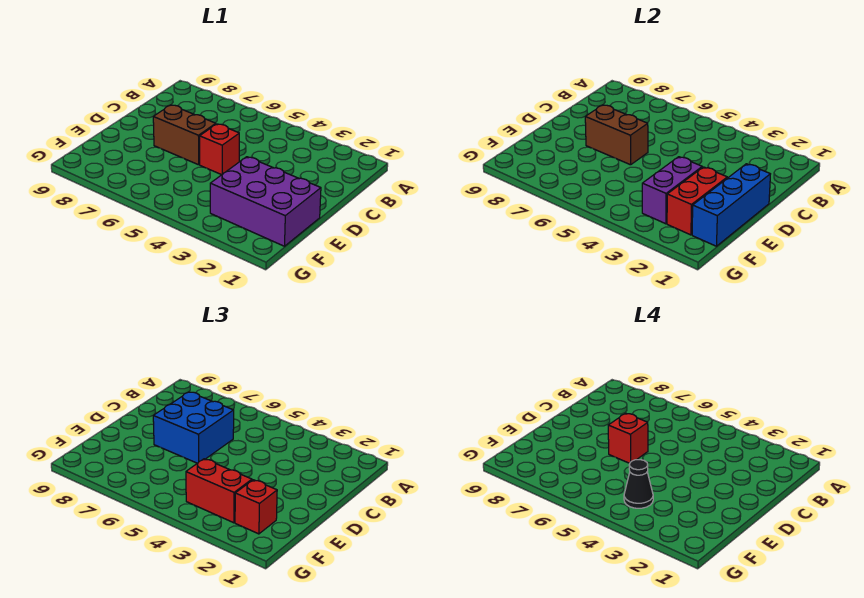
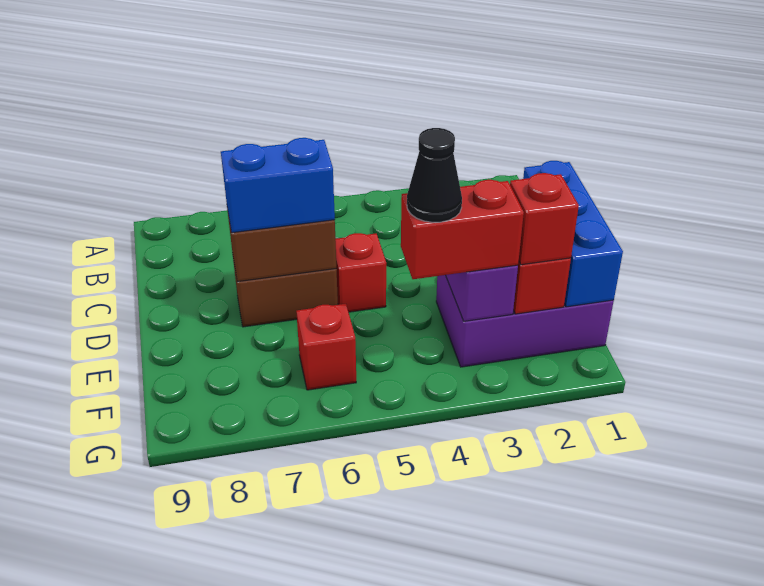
blue brick C6:D7 level 3 -> blue brick D6:D7 level 3
red brick D6 level 4 -> red brick F6 level 1

